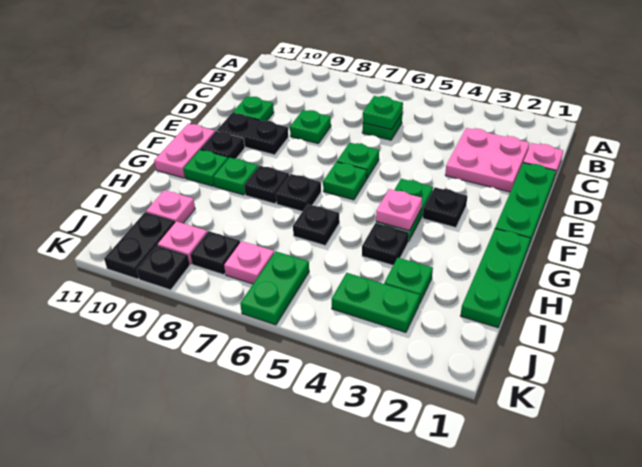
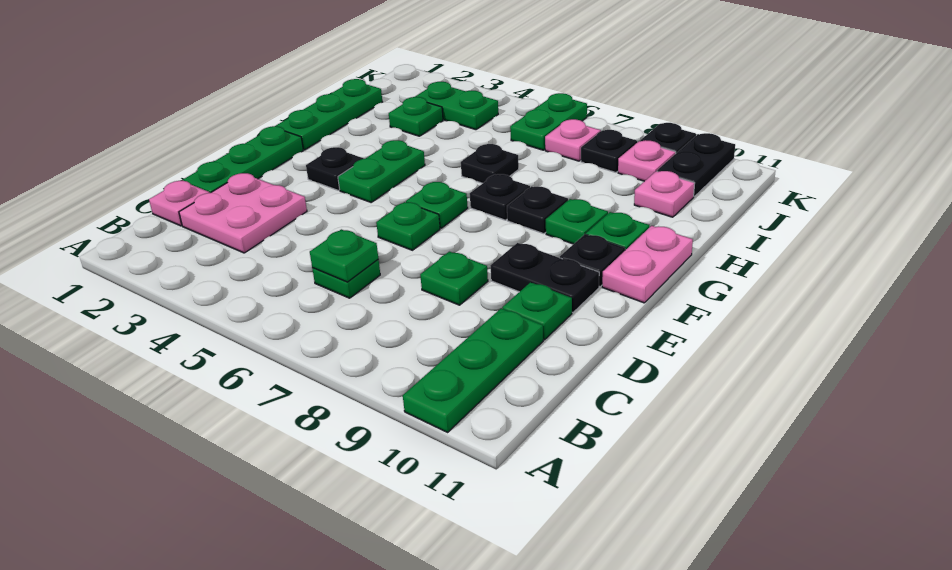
none -> green plate A10:C10 level 1
pink plate G4 level 2 -> none
black plate H4 level 1 -> none

